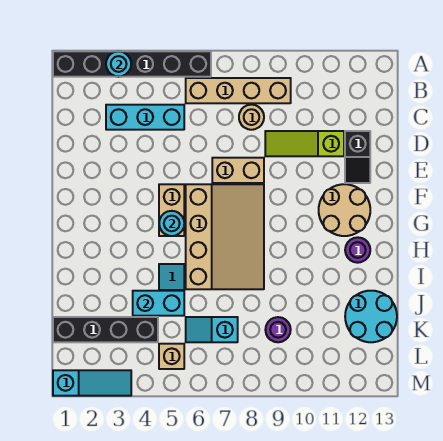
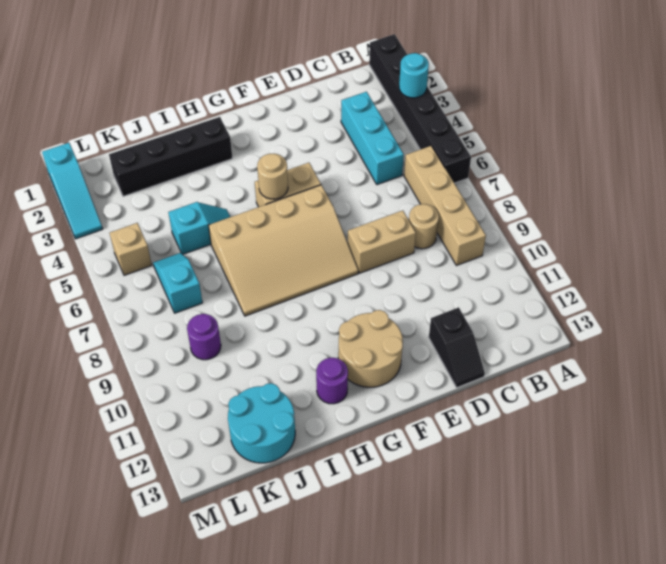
lime slope D9:D11 level 1 top 11 -> none
black slope D12:E12 level 1 top D -> black slope D12:D13 level 1 top 12
tan brick E7:E8 level 1 -> tan brick D8:E8 level 1
cyan round brick G5 level 2 -> tan round brick G5 level 2
cyan brick J4:J5 level 2 -> none
black brick K1:K4 level 1 -> black brick H2:K2 level 1

